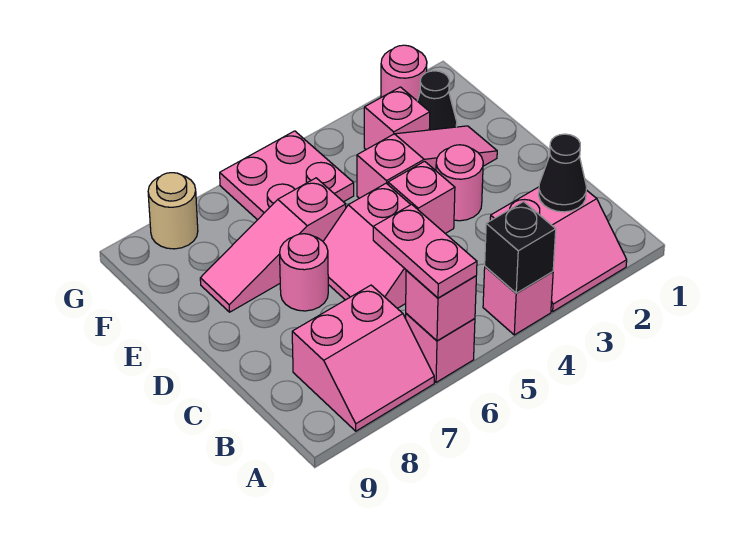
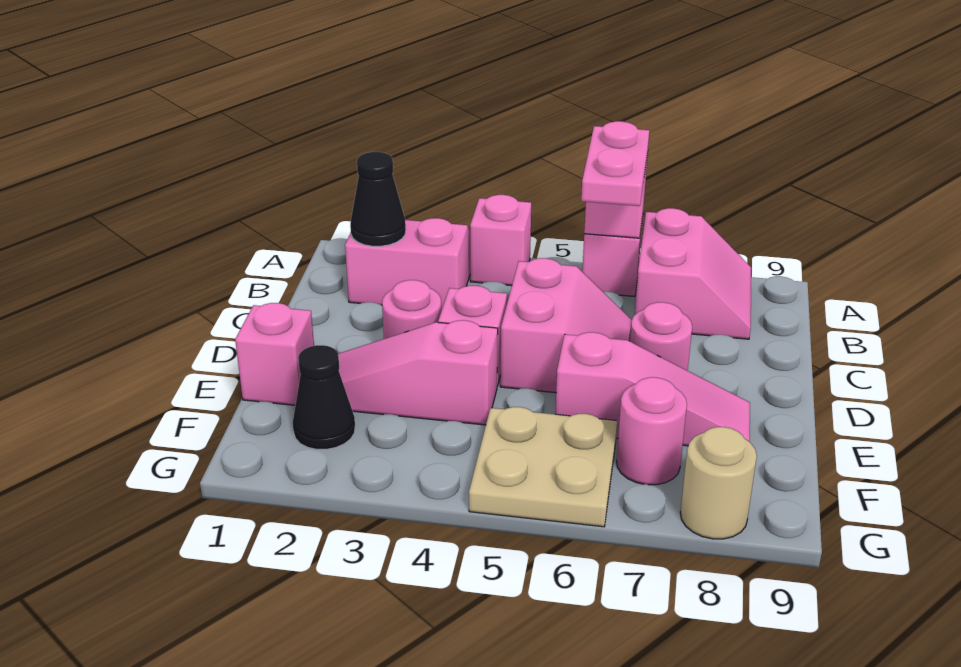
black brick A4 level 2 -> none
pink slope A7:B8 level 1 top B -> pink slope A7:B8 level 1 top 7
pink brick F3 level 1 -> pink brick E1 level 1
pink plate F5:G6 level 1 -> tan plate F5:G6 level 1
pink round brick G2 level 1 -> pink round brick F7 level 1

